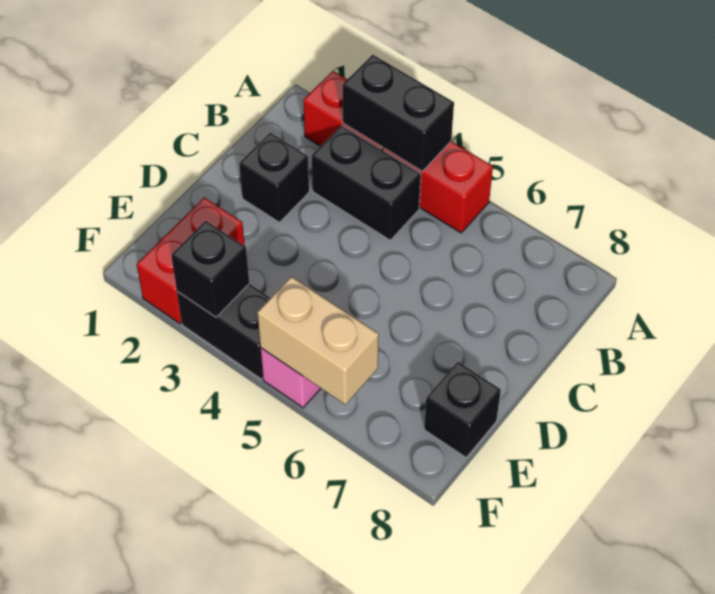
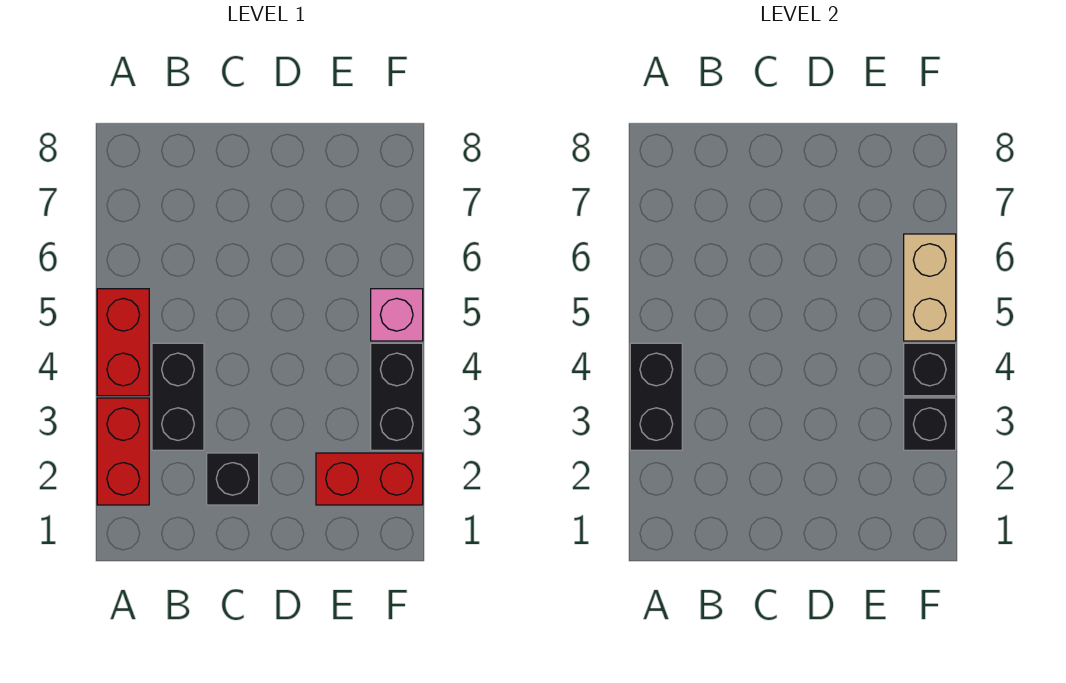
black brick E8 level 1 -> black brick F4 level 2

